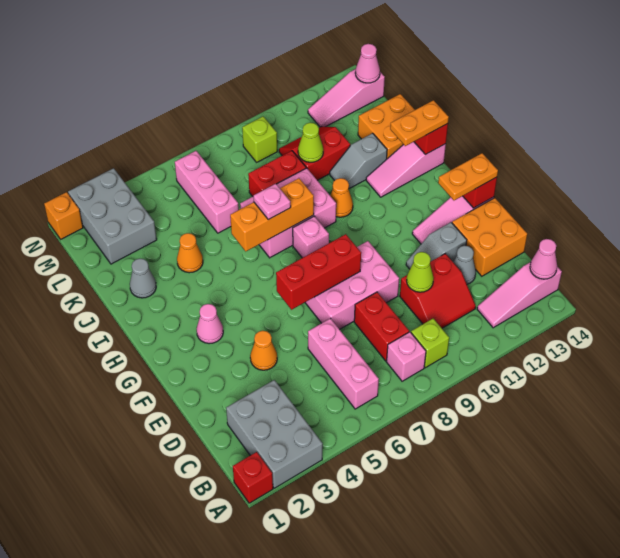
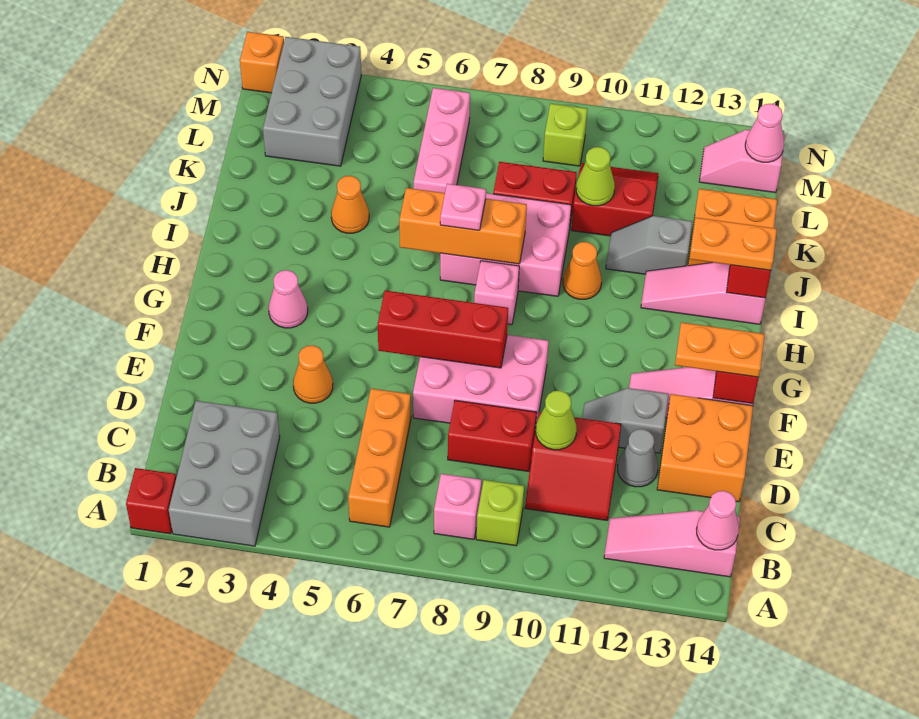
pink brick B6:D6 level 1 -> orange brick B6:D6 level 1
red brick C8:D8 level 1 -> red brick D8:D9 level 1
grey cone J2 level 1 -> none
pink slope M12:M14 level 1 top 14 -> pink slope M13:M14 level 1 top 14

